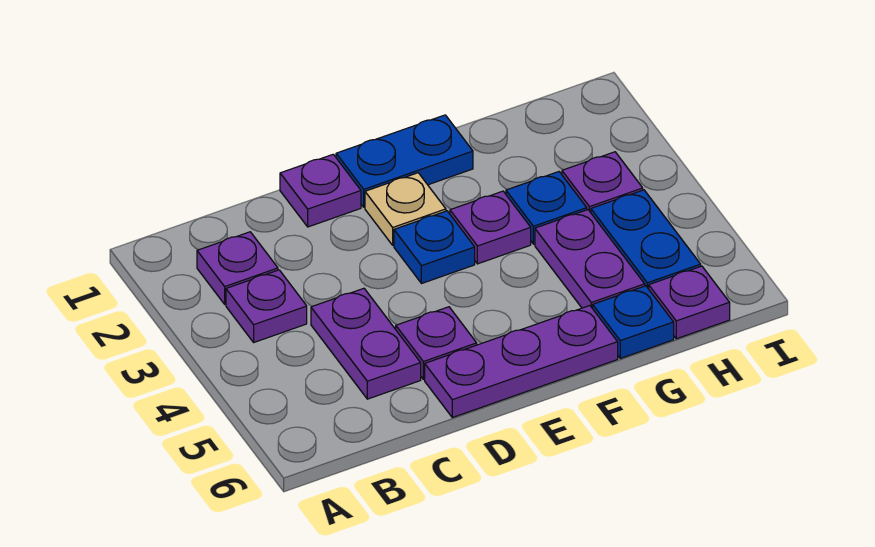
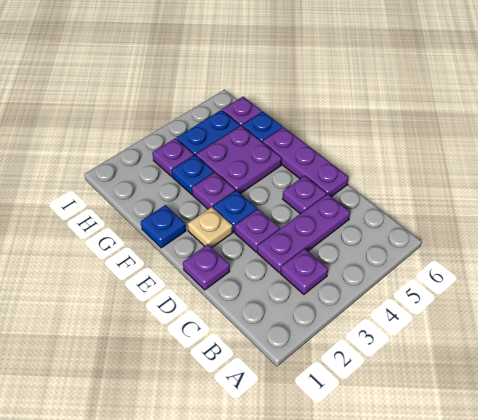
purple plate B2 level 1 -> purple plate D3 level 1
purple plate C4:C5 level 1 -> purple plate C3:C5 level 1
blue plate E1:F1 level 1 -> blue plate F1 level 1
purple plate G4:G5 level 1 -> purple plate F4:G5 level 1

